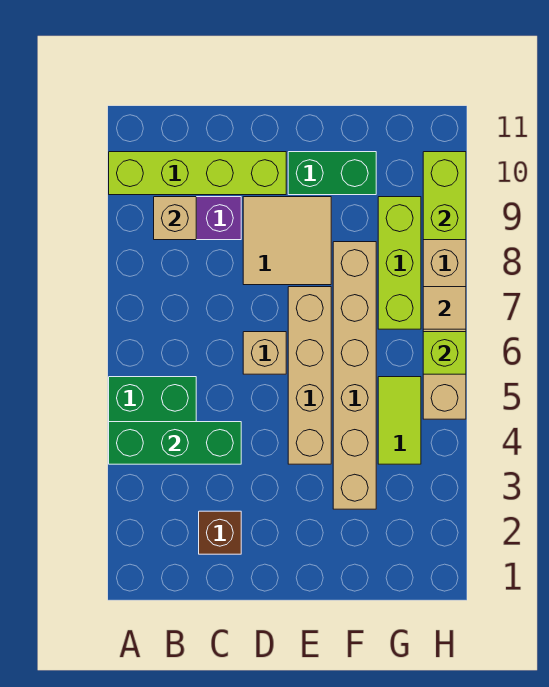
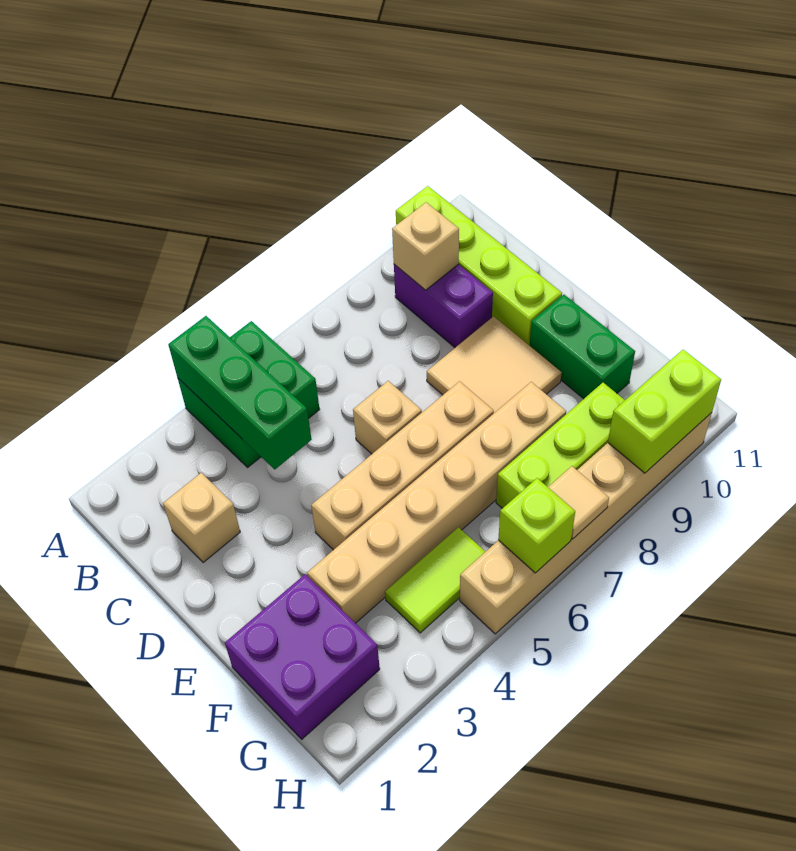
brown brick C2 level 1 -> tan brick C2 level 1
none -> purple brick F1:G2 level 1

